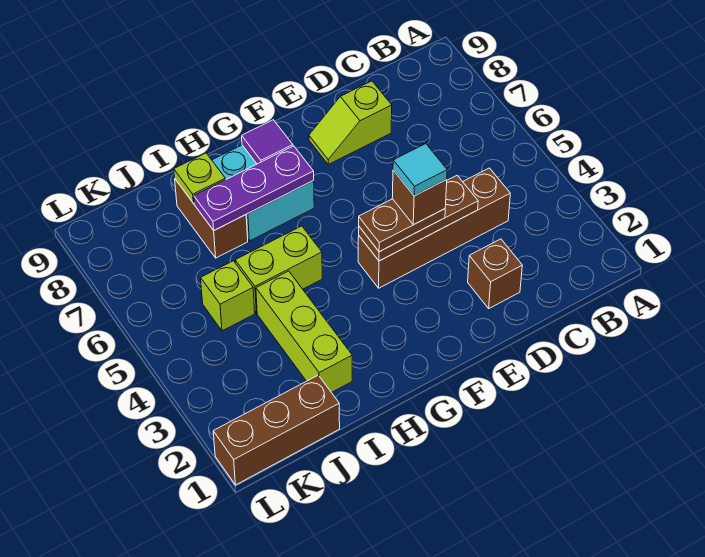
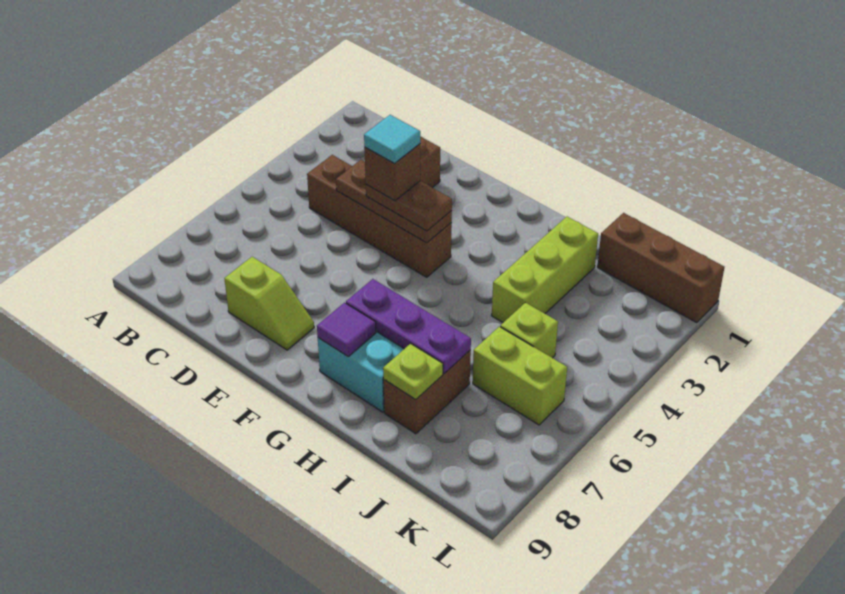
lime brick H5:I5 level 1 -> lime brick J6:K6 level 1

